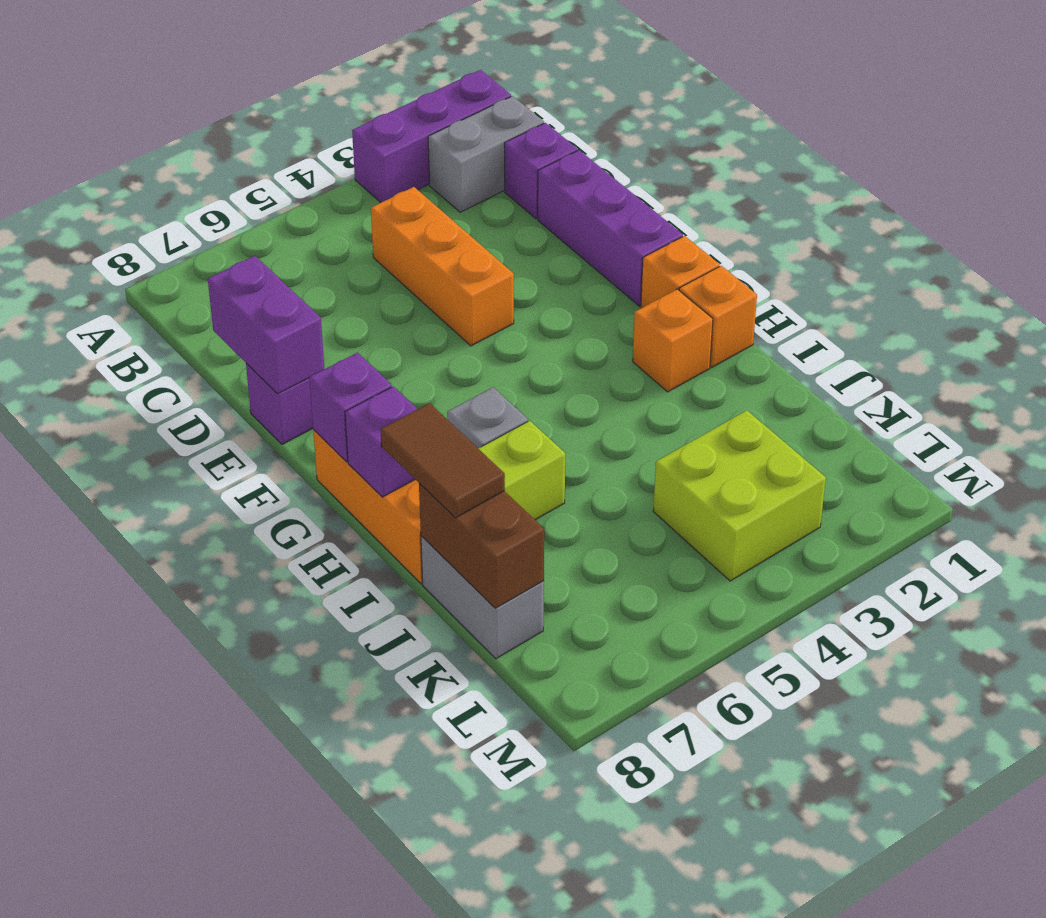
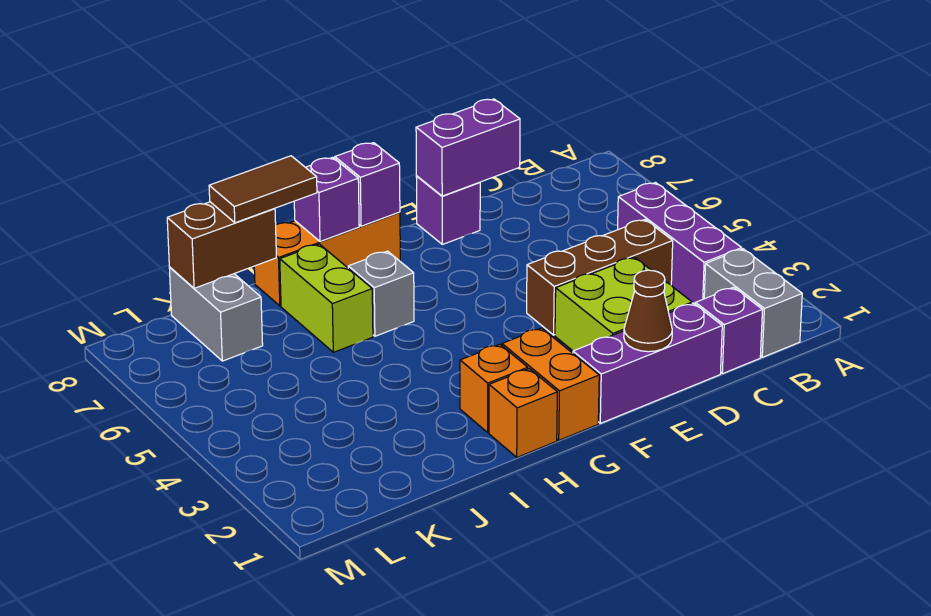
purple brick A1:A3 level 1 -> purple brick B3:B5 level 1
orange brick C4:E4 level 1 -> brown brick C4:E4 level 1
none -> brown cone E1 level 2
orange brick G1 level 1 -> orange brick G1:G2 level 1
grey brick J8:K8 level 1 -> grey brick K7:K8 level 1
lime brick K3:L4 level 1 -> lime brick D2:E3 level 1

